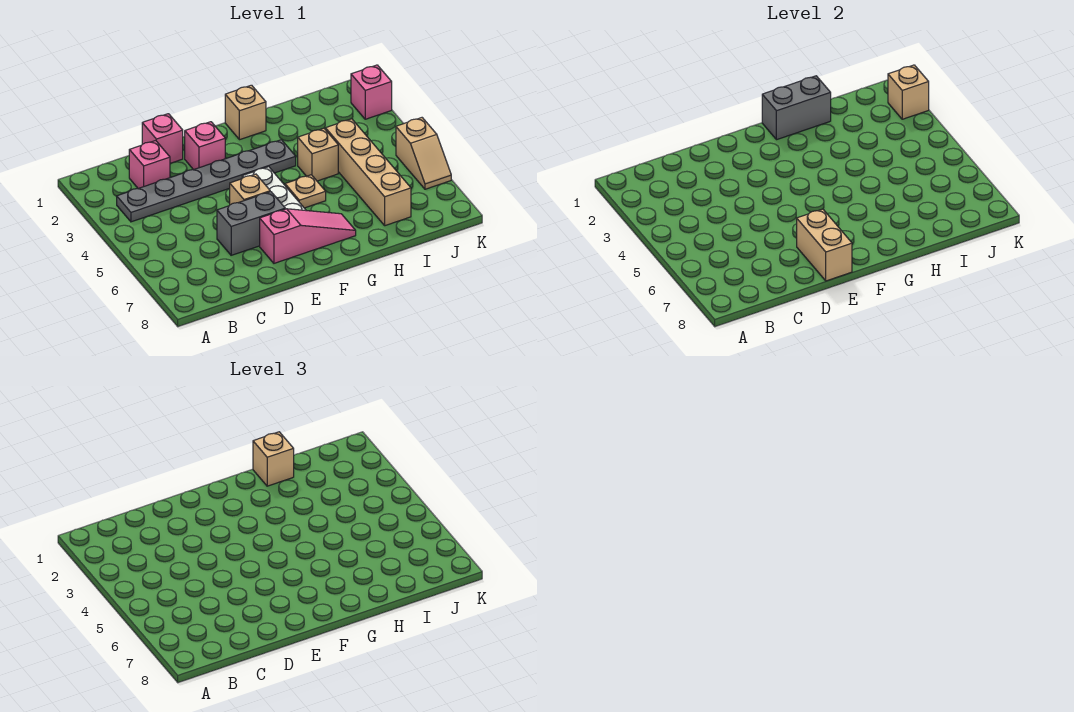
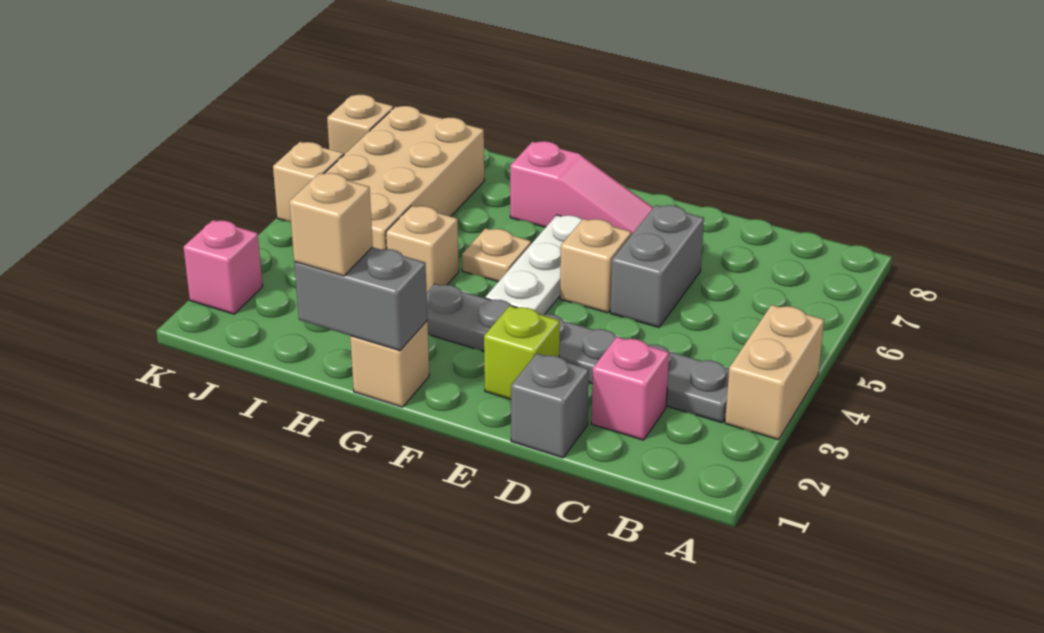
pink brick D1 level 1 -> grey brick D1 level 1
grey brick D6:E6 level 1 -> grey brick D5:D6 level 1
pink brick E2 level 1 -> lime brick E2 level 1
pink slope E7:G7 level 1 top E -> pink slope E7:G7 level 1 top G
tan brick E7:E8 level 2 -> tan brick A3:A4 level 1
tan brick I4:I7 level 1 -> tan brick I4:J7 level 1
tan brick K2 level 2 -> tan brick K7 level 1

